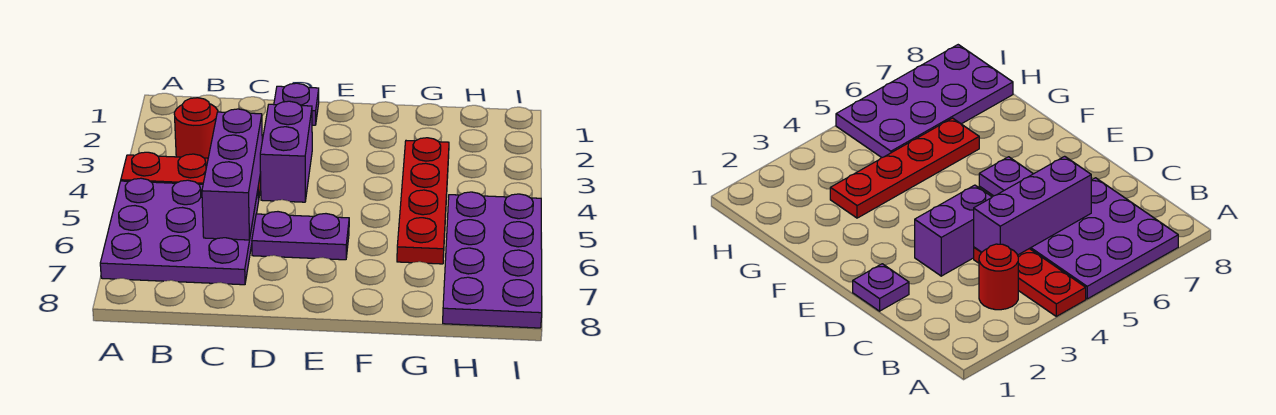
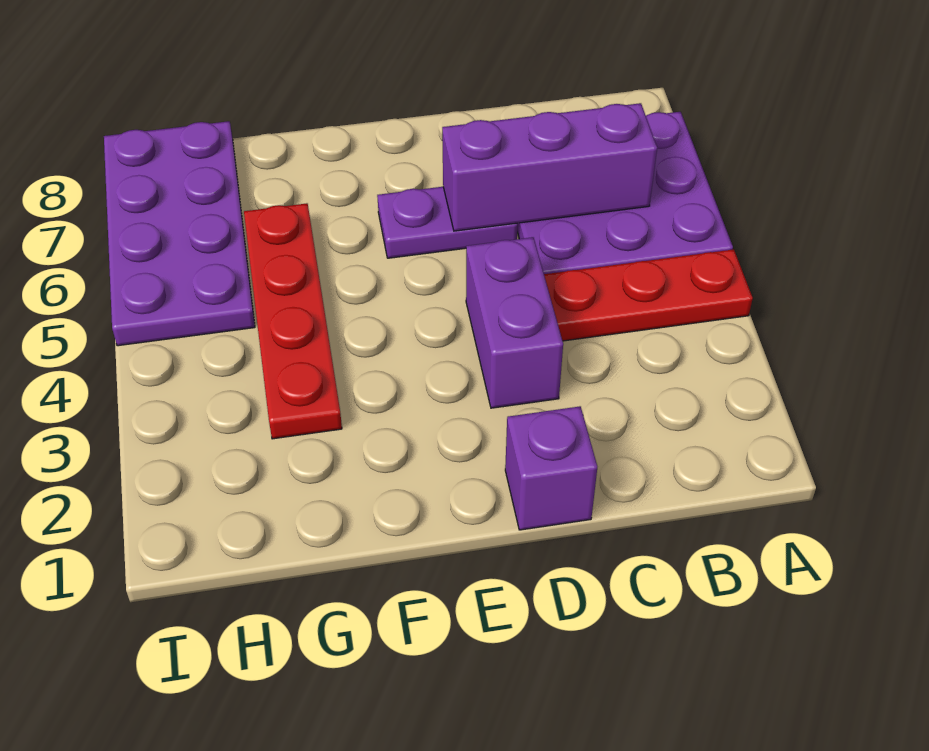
red round brick B3 level 1 -> none
purple brick C4:C6 level 2 -> purple brick B6:D6 level 2
purple plate D1 level 1 -> purple brick D1 level 1

